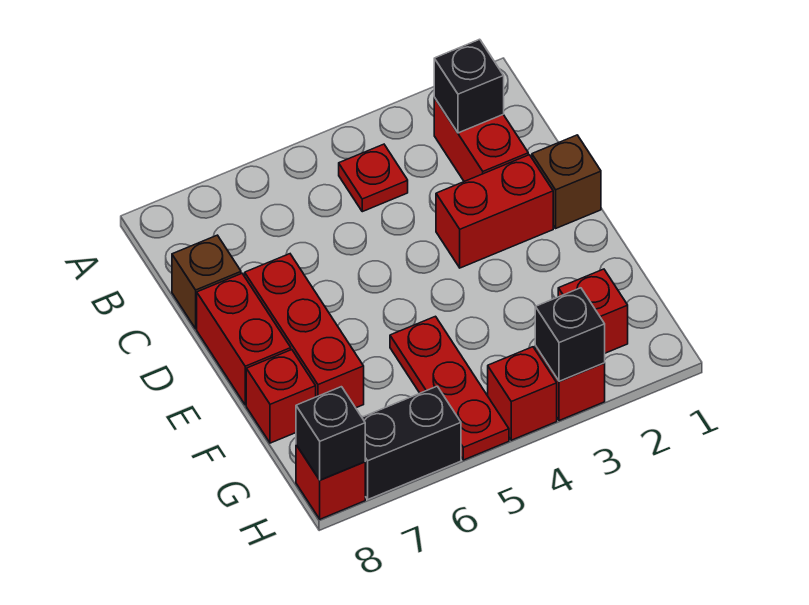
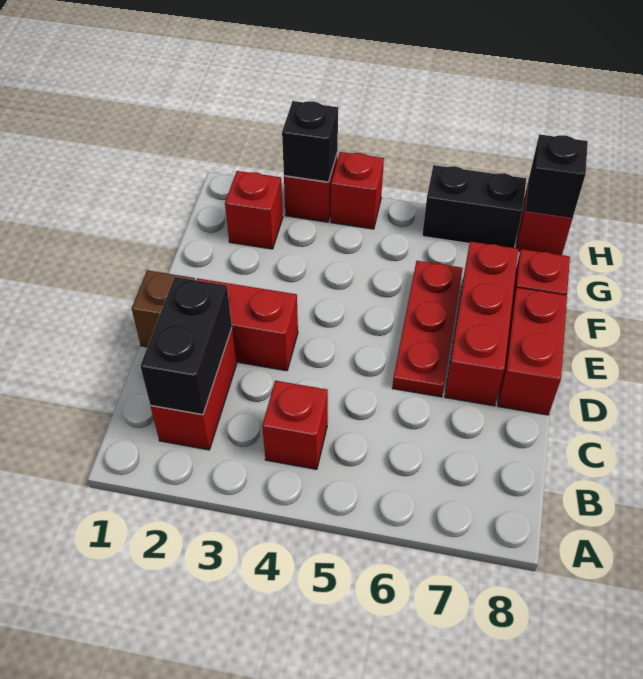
black brick B2 level 2 -> black brick B2:C2 level 2
red plate B4 level 1 -> red brick B4 level 1
brown brick C8 level 1 -> none
red plate F5:H5 level 1 -> red plate D6:F6 level 1

